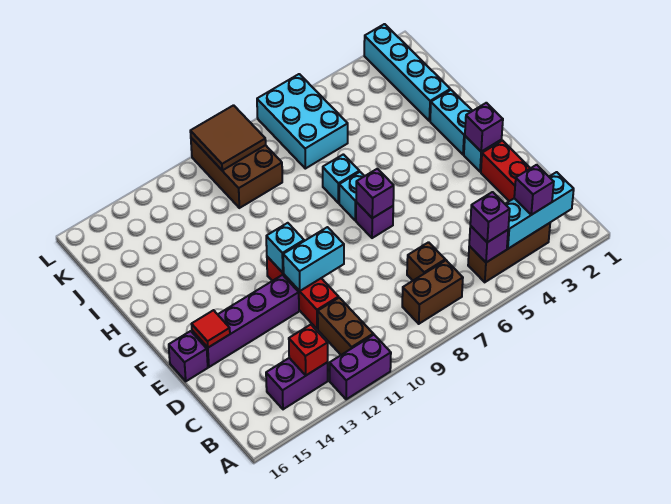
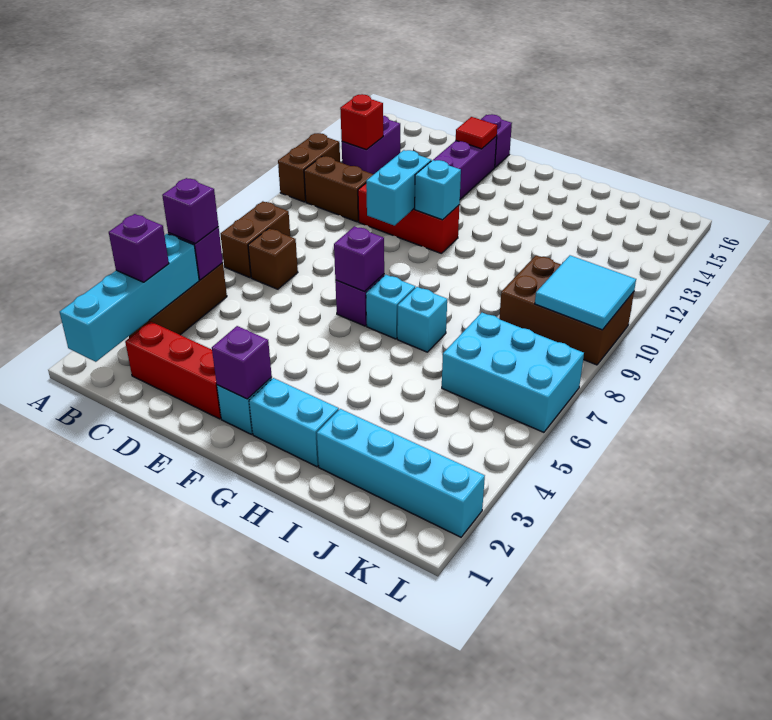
purple brick A11:A12 level 1 -> brown brick A11:A12 level 1
cyan brick B2:B4 level 2 -> cyan brick B1:B4 level 2
brown tile K9:L10 level 2 -> cyan tile K9:L10 level 2

